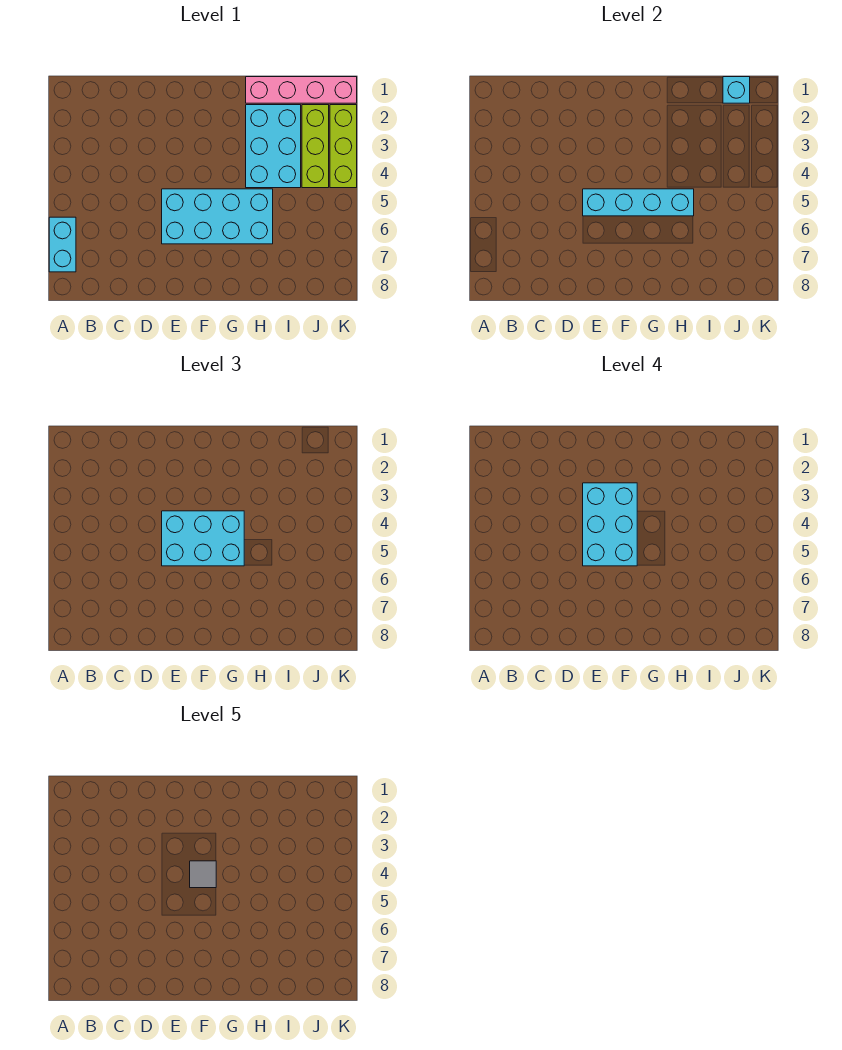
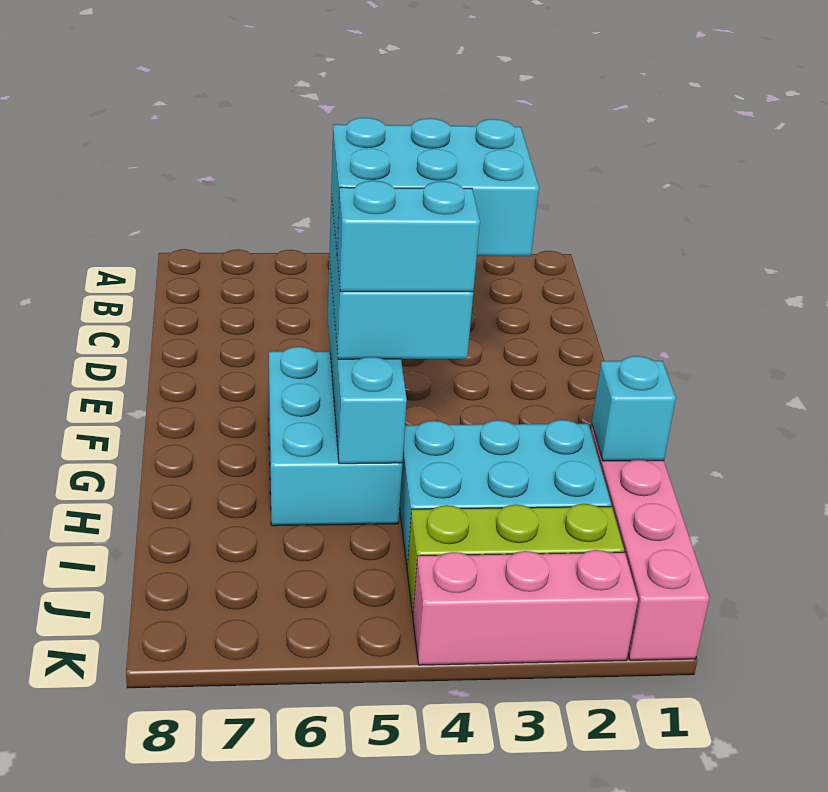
cyan brick A6:A7 level 1 -> cyan brick G4:G5 level 4
cyan brick E5:H6 level 1 -> cyan brick F5:H6 level 1
grey tile F4 level 5 -> none
cyan brick J1 level 2 -> cyan brick H1 level 2
lime brick K2:K4 level 1 -> pink brick K2:K4 level 1

